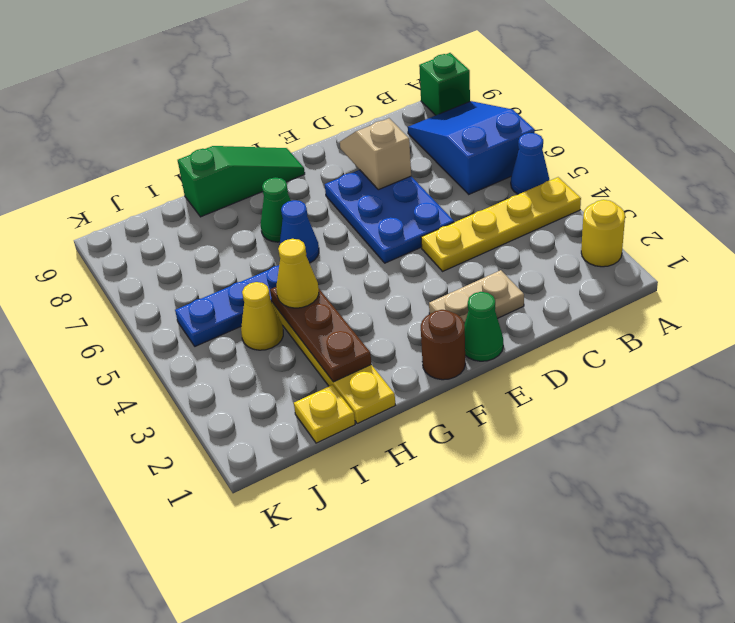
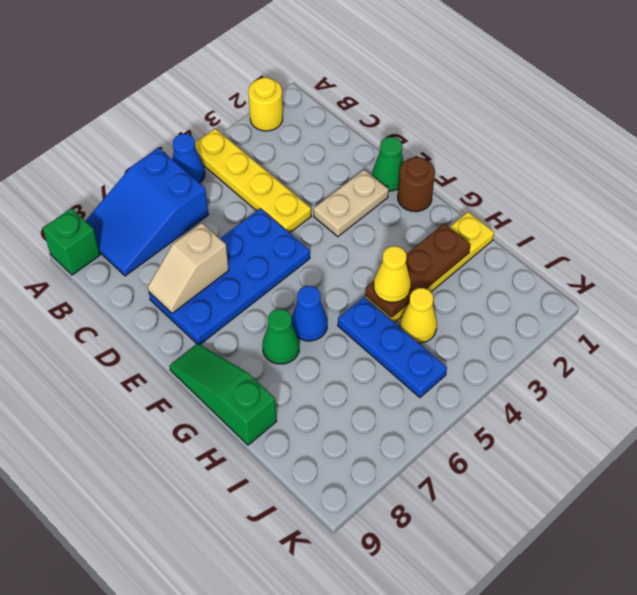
tan plate D2:E2 level 1 -> tan plate E2:E3 level 1
blue plate D5:E7 level 1 -> blue plate D5:E8 level 1
yellow plate I1 level 1 -> none

